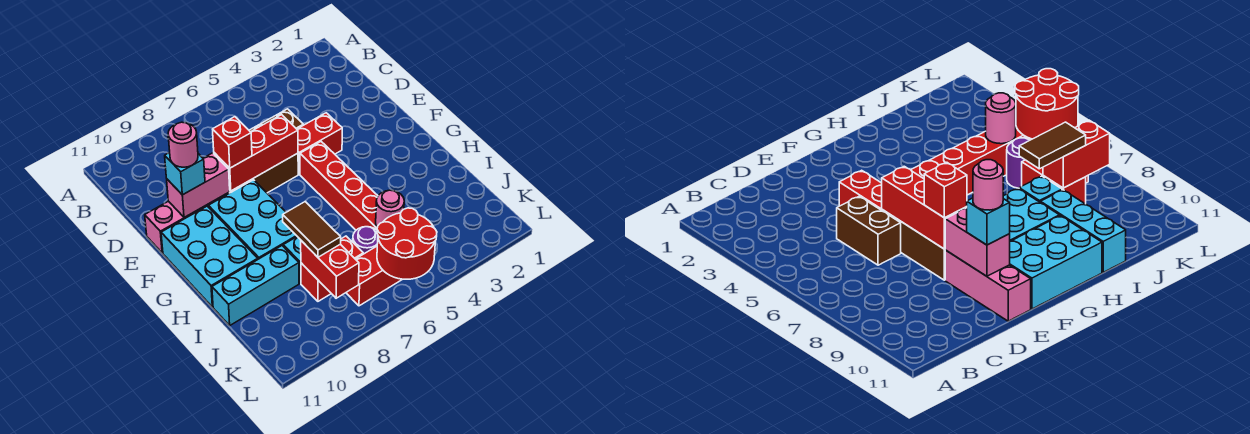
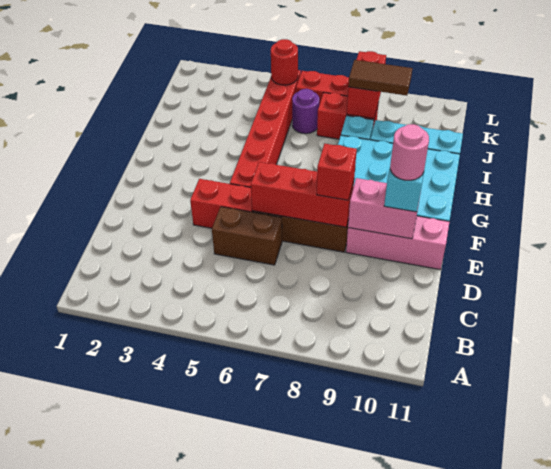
brown tile I8:J8 level 3 -> brown tile J8:J9 level 3
pink round brick J5 level 2 -> none
red round brick K5:L6 level 2 -> red round brick K5 level 2

